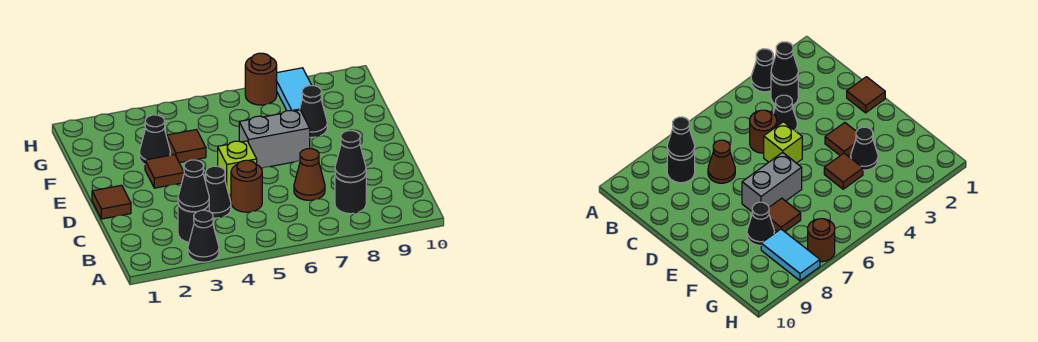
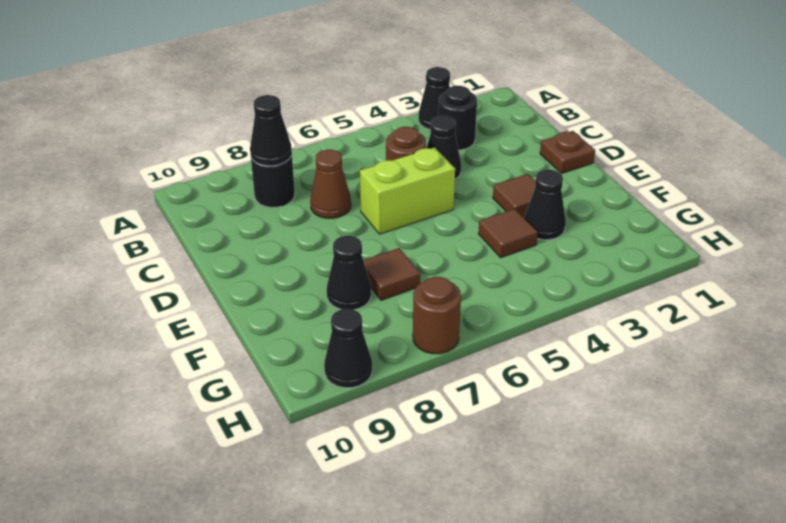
black cone B3 level 2 -> black cone H9 level 1
brown tile D1 level 1 -> brown plate D1 level 1
lime brick D5 level 1 -> lime brick D5:D6 level 1
grey brick E6:E7 level 1 -> none
cyan tile G8:H8 level 1 -> none

